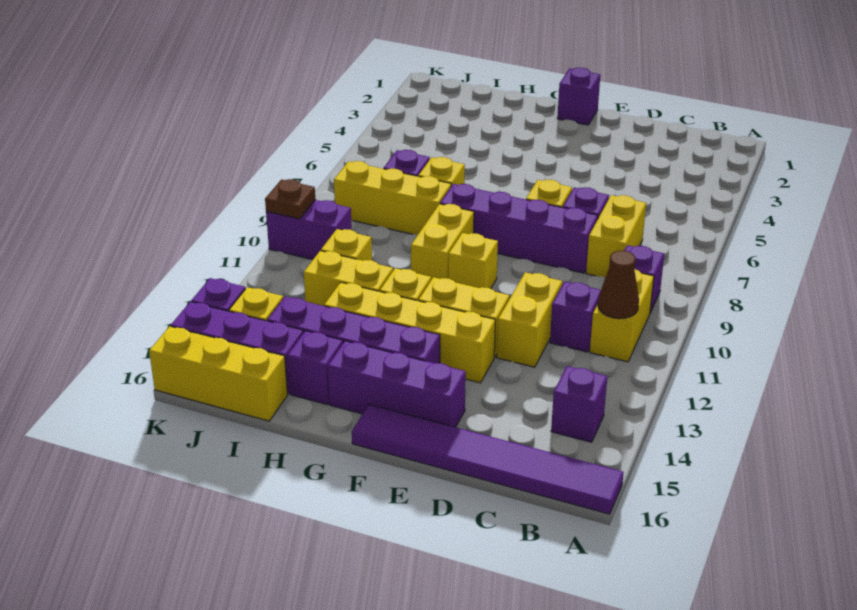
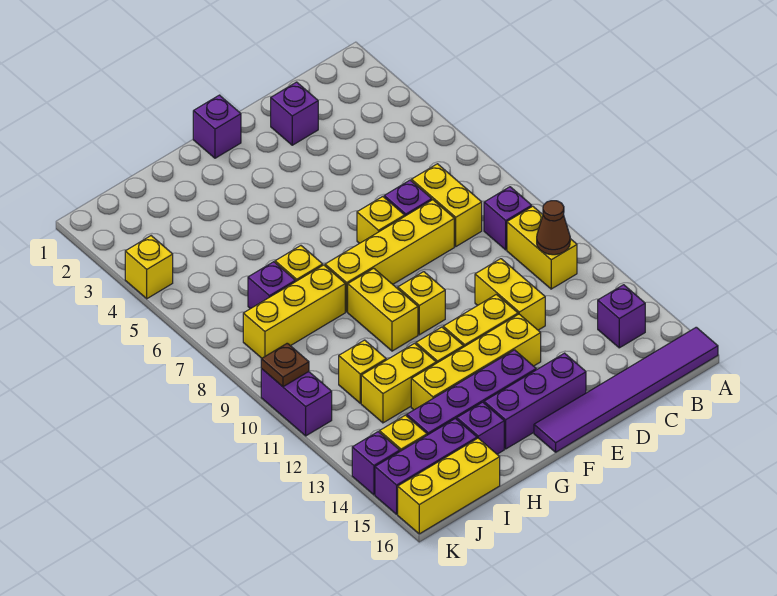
purple brick C11 level 1 -> purple brick D2 level 1
purple brick D8:G8 level 1 -> yellow brick D8:G8 level 1
purple brick J10:K10 level 1 -> purple brick K10:K11 level 1
none -> yellow brick K4 level 1

